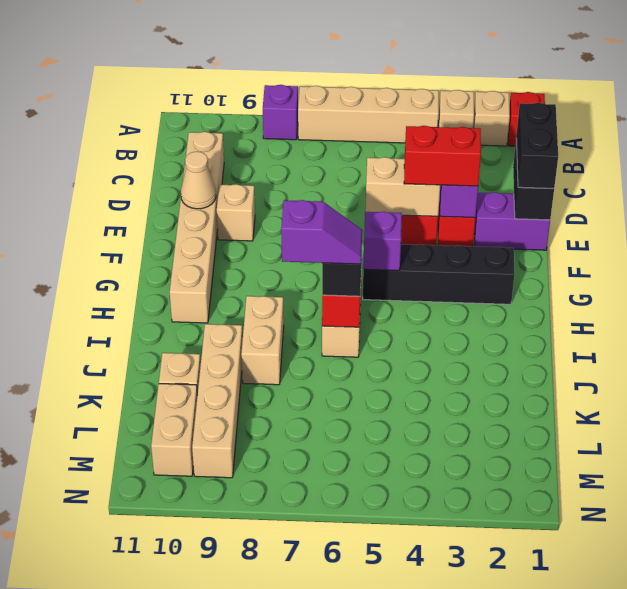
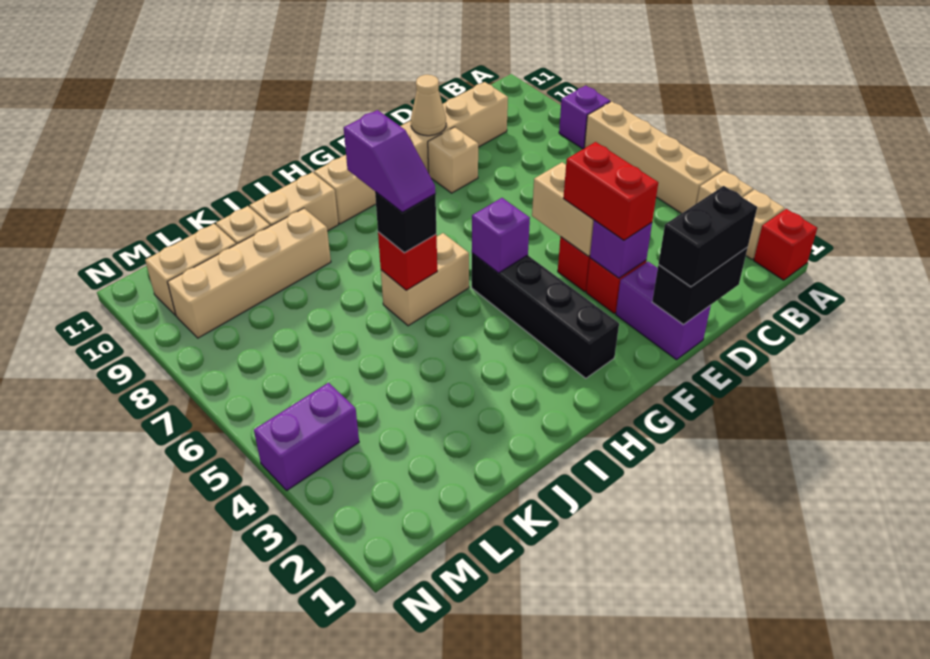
tan brick I8:J8 level 1 -> tan brick I10:J10 level 1
none -> purple brick M4:N4 level 1

